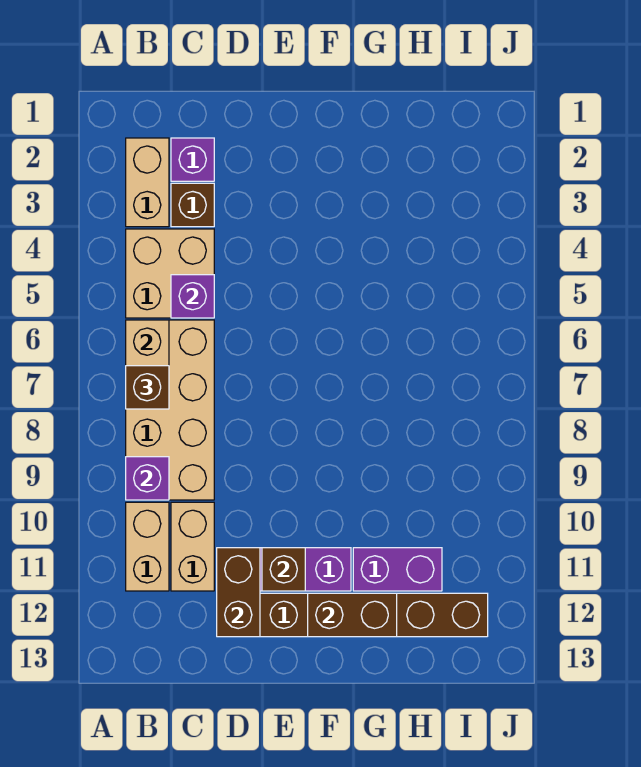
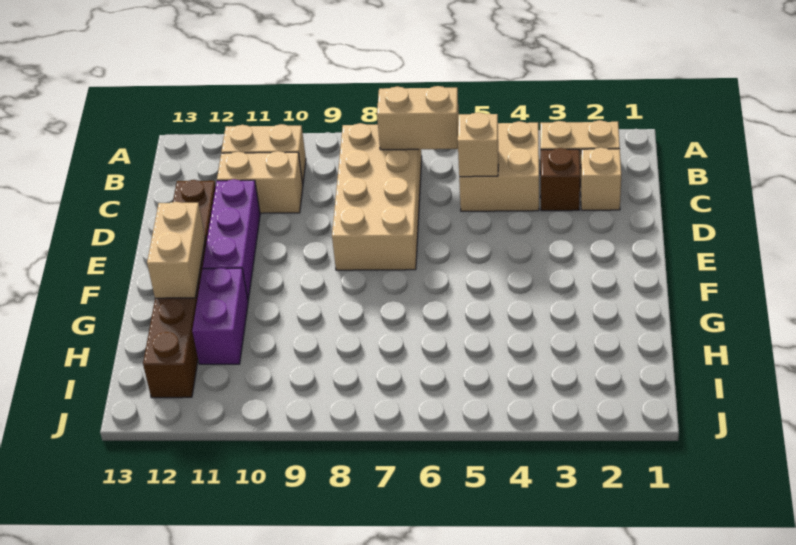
tan brick B6:C9 level 1 -> tan brick B7:E8 level 1
brown brick B7 level 3 -> none
purple brick B9 level 2 -> none
purple brick C2 level 1 -> tan brick C2 level 1
purple brick C5 level 2 -> tan brick C5 level 2
brown brick D11:D12 level 2 -> none
brown brick E11 level 2 -> none
brown brick F12:G12 level 2 -> tan brick F12:G12 level 2

